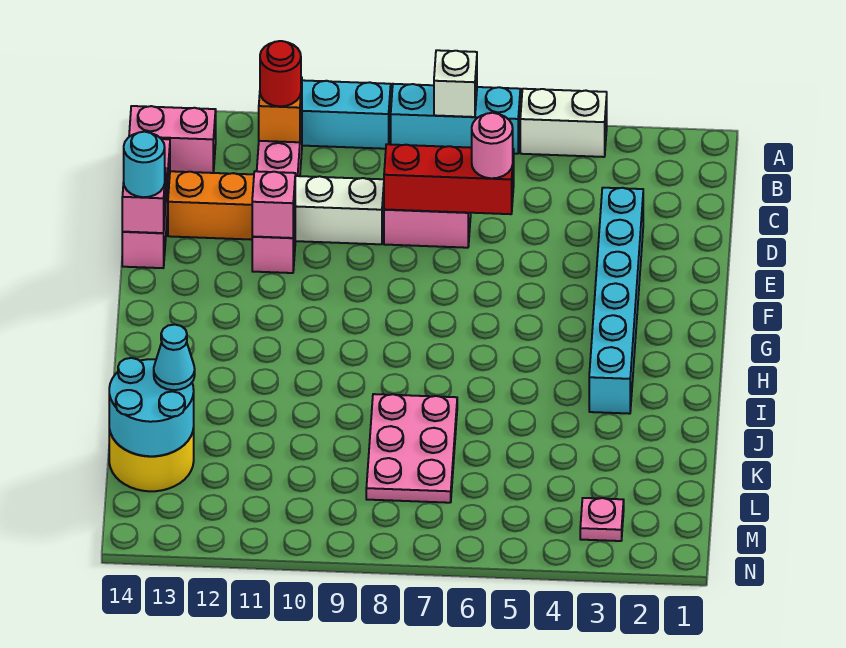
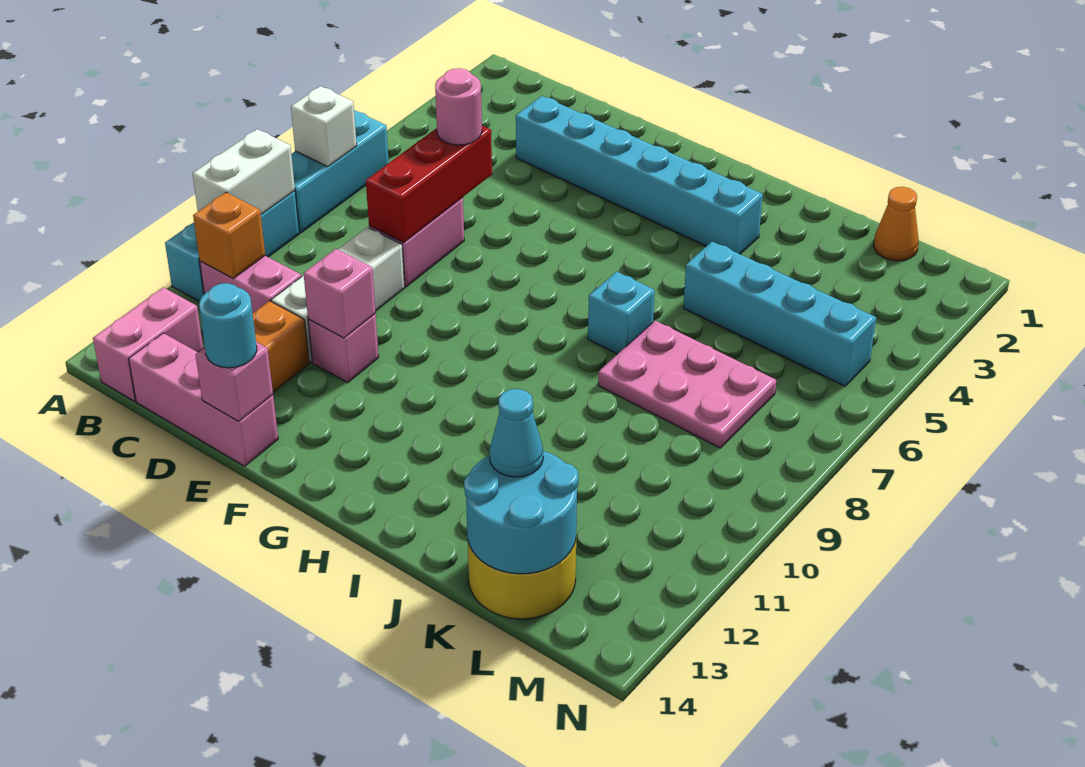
white brick A4:A5 level 1 -> white brick A9:A10 level 2
red round brick B11 level 3 -> none
none -> cyan brick I7 level 1
none -> cyan brick J5:M5 level 1
none -> orange cone L1 level 1
pink plate M3 level 1 -> none

